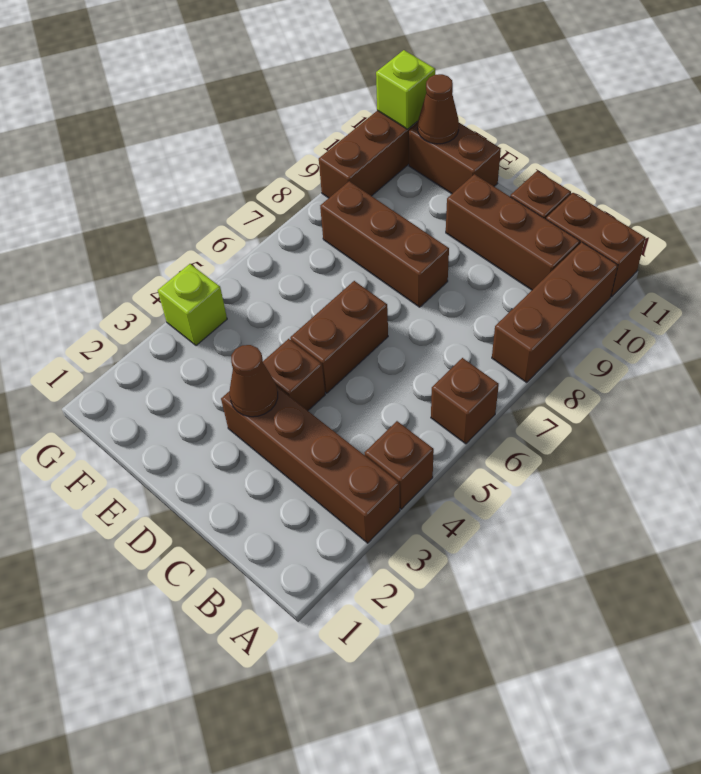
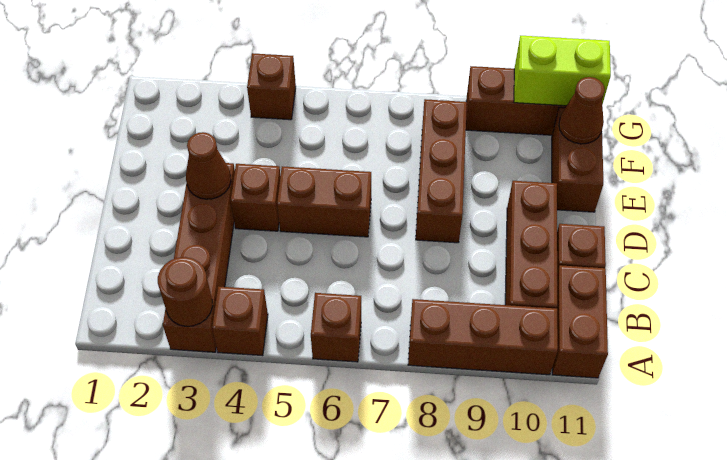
none -> brown round brick A3 level 2
lime brick G4 level 1 -> brown brick G4 level 1
lime brick G11 level 2 -> lime brick G10:G11 level 2

